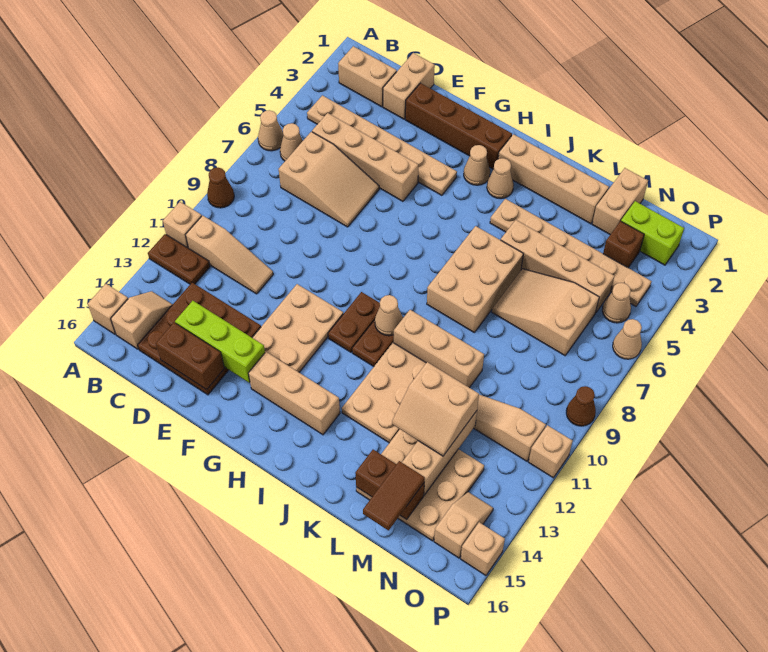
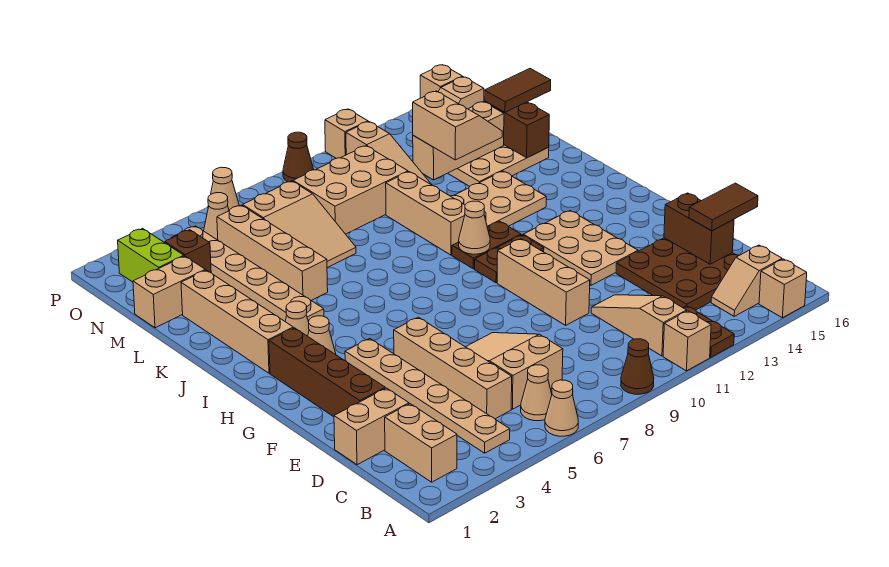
lime brick D14:F14 level 2 -> none
none -> brown tile D15:D16 level 3
tan plate F11:G13 level 1 -> tan plate F12:H13 level 1
tan brick G14:I14 level 1 -> tan brick E10:G10 level 1
tan brick J6:K8 level 1 -> tan brick M8:N10 level 1

